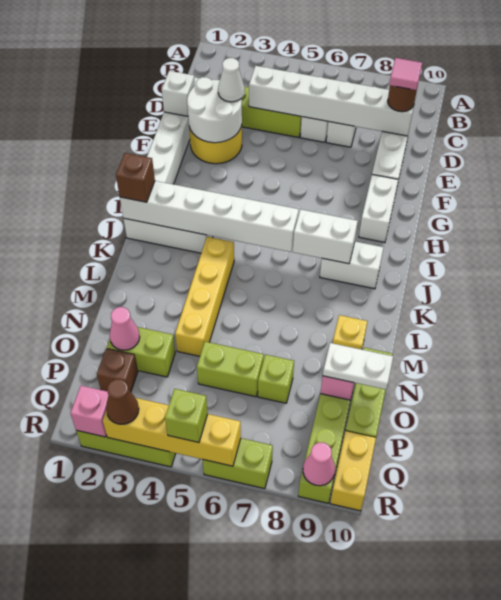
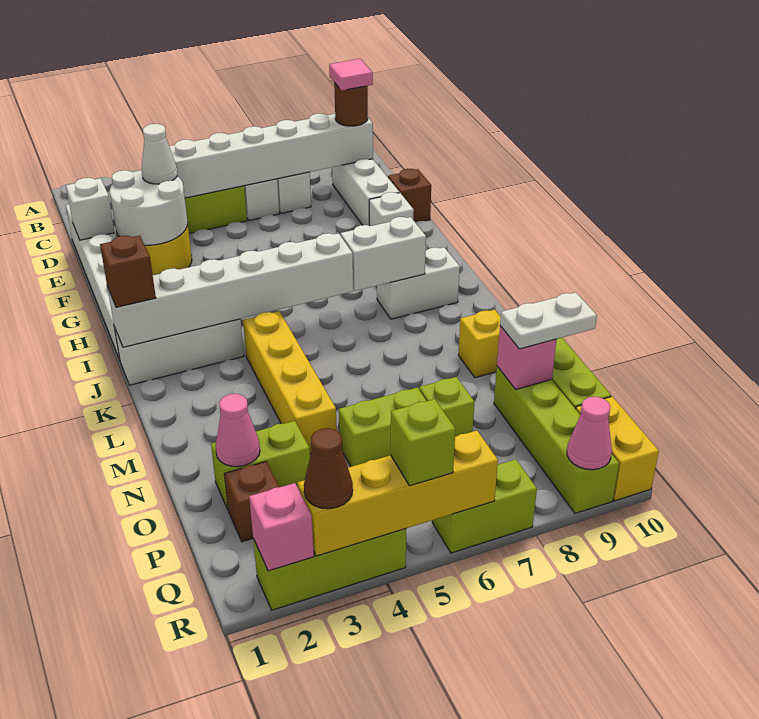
none -> brown brick F10 level 1
white brick G9:H9 level 1 -> white brick G9 level 1

